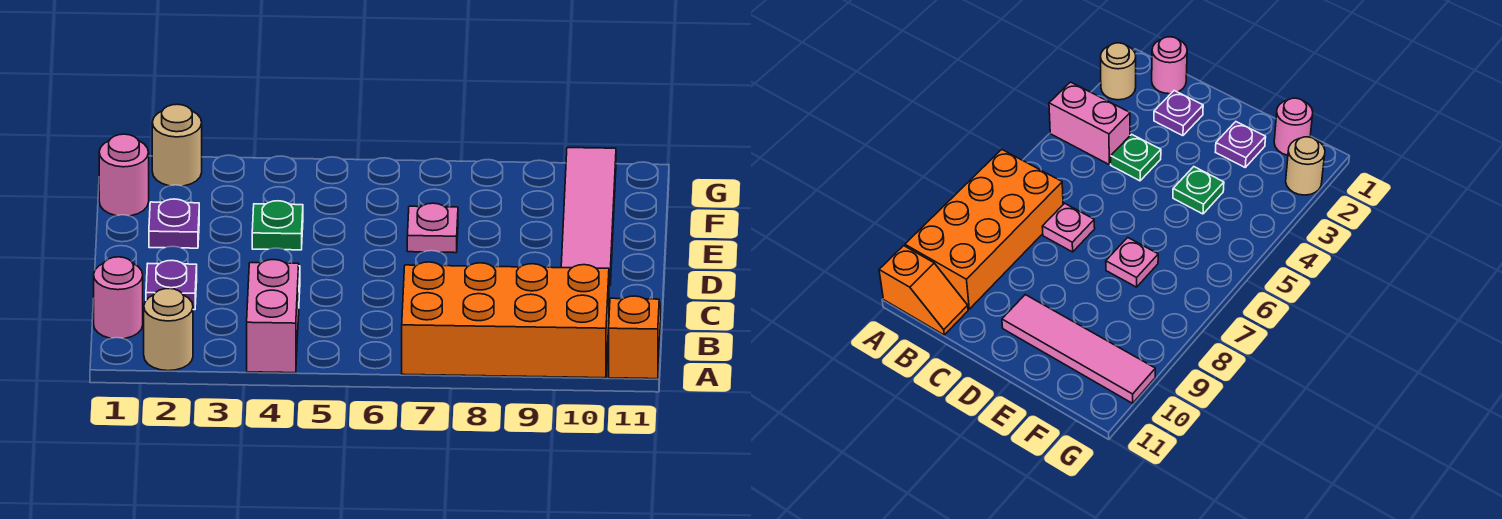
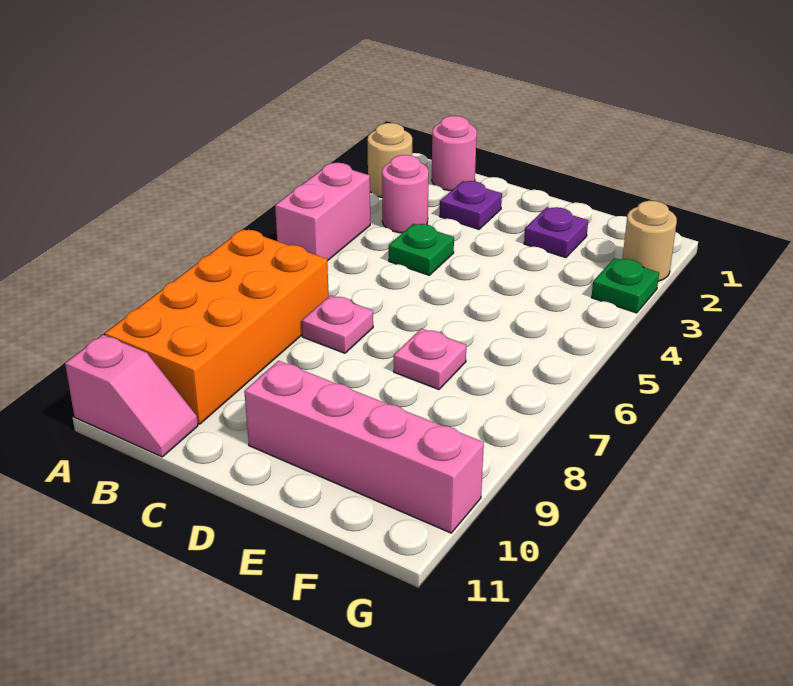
pink brick A4:B4 level 1 -> pink brick A4:A5 level 1
orange slope A11:B11 level 1 top A -> pink slope A11:B11 level 1 top A
pink tile D10:G10 level 1 -> pink brick D10:G10 level 1
green plate E4 level 1 -> green plate G3 level 1
pink round brick F1 level 1 -> pink round brick B3 level 1

